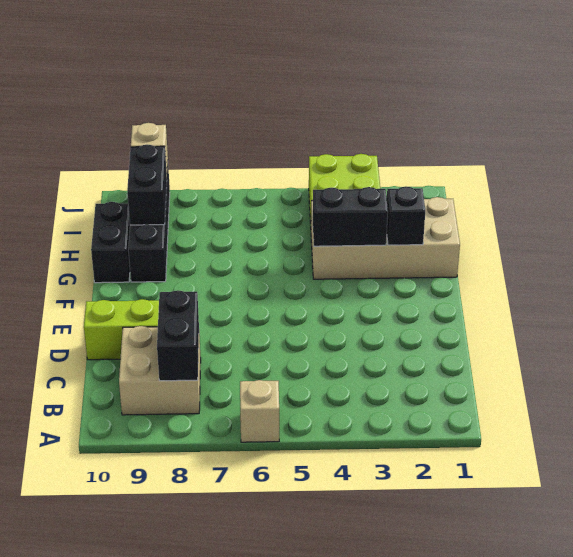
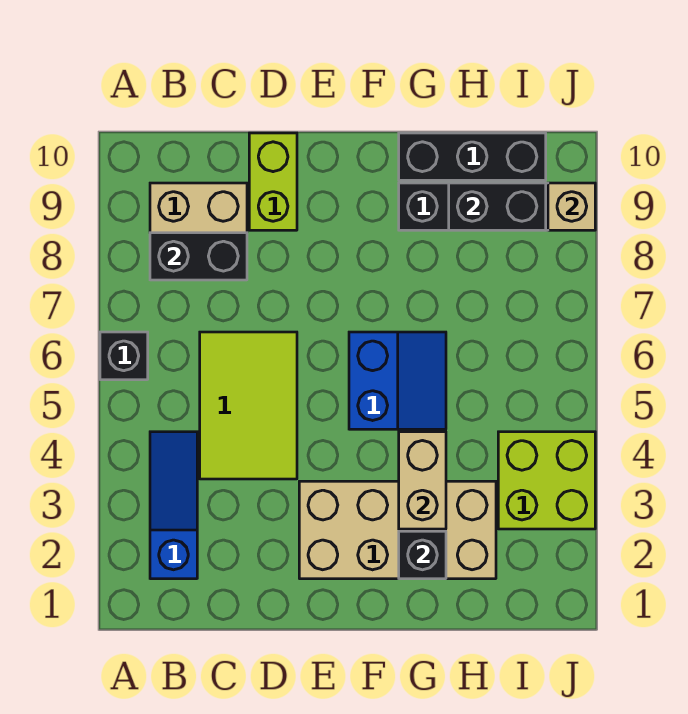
tan brick A6 level 1 -> black brick A6 level 1
none -> blue slope B2:B4 level 1 top 2
none -> lime tile C4:D6 level 1
none -> blue slope F5:G6 level 1 top F
tan brick G1:H4 level 1 -> tan brick E2:H3 level 1
black brick G3:G4 level 2 -> tan brick G3:G4 level 2
black brick G10:H10 level 1 -> black brick G10:I10 level 1

